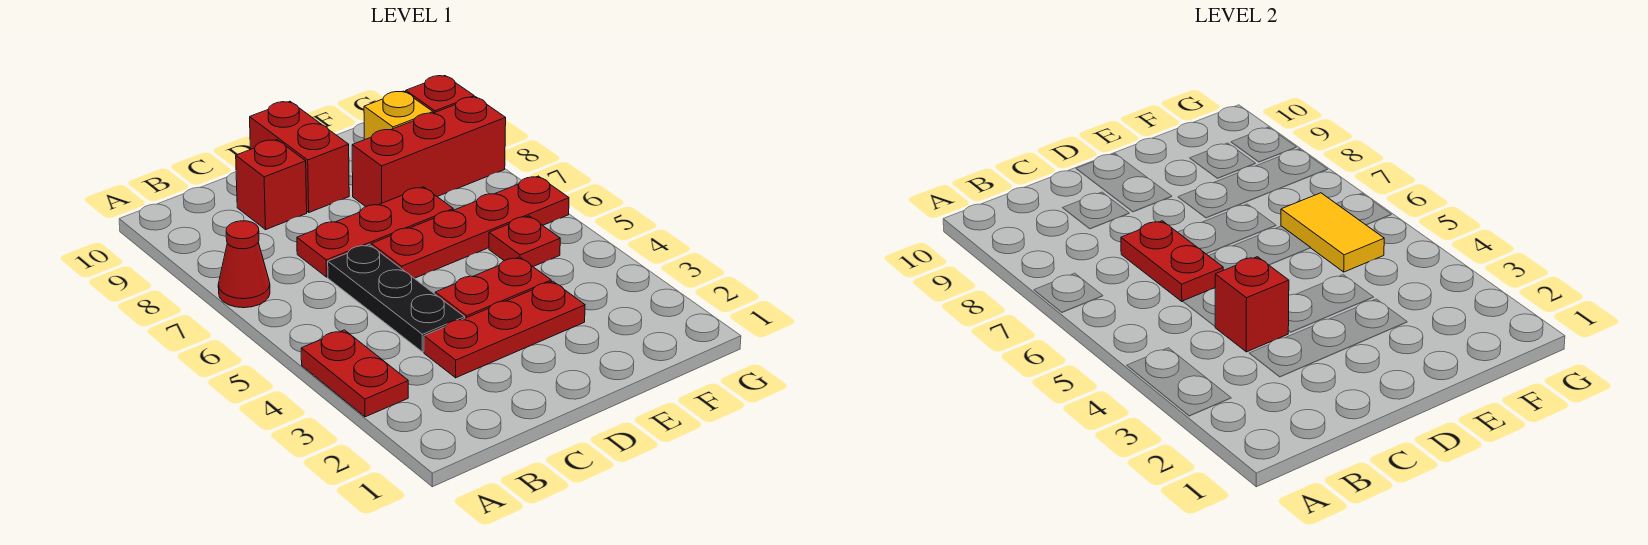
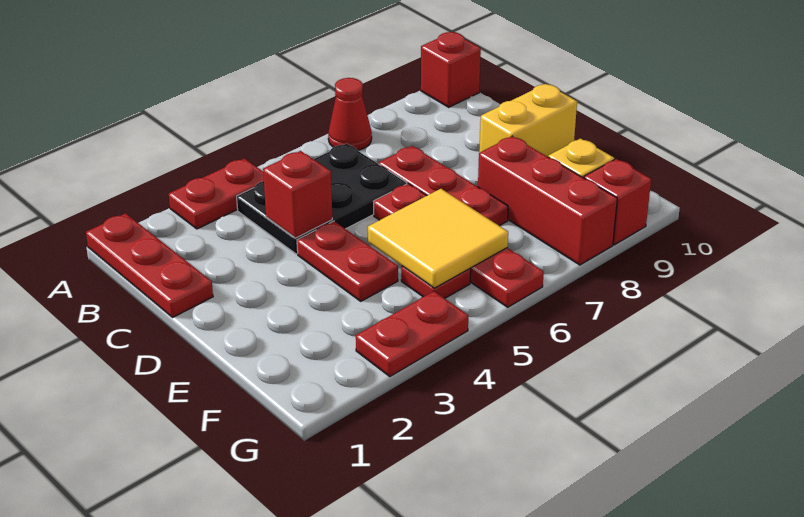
red plate C3:E3 level 1 -> red plate A1:C1 level 1
black plate C4:C6 level 1 -> black plate B4:C6 level 1
red plate C6:C7 level 2 -> red plate G3:G4 level 1
red brick C9 level 1 -> red brick A10 level 1
red brick D9:D10 level 1 -> yellow brick D9:D10 level 1
yellow tile F5:F6 level 2 -> yellow tile E5:F6 level 2

